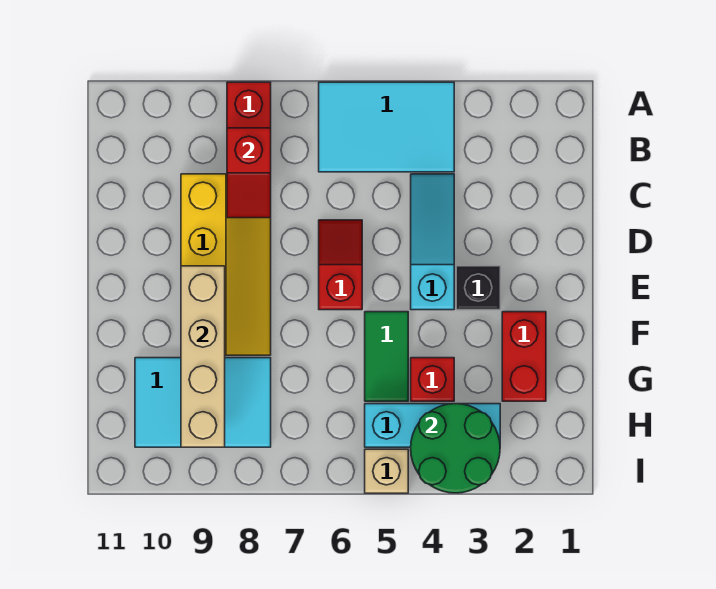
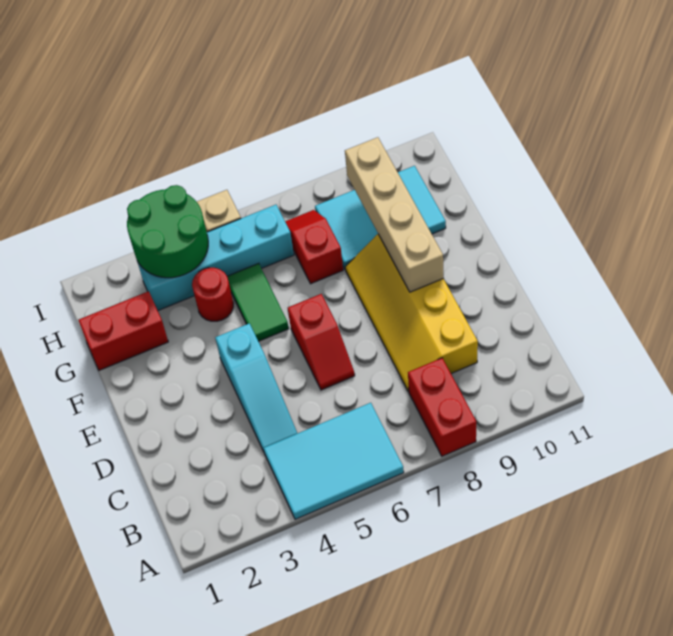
red slope B8:C8 level 2 top B -> red slope G7:H7 level 1 top G
black brick E3 level 1 -> none
red brick F2:G2 level 1 -> red brick G1:G2 level 1
red brick G4 level 1 -> red round brick G4 level 1
cyan brick H3:H5 level 1 -> cyan brick H3:H6 level 1

